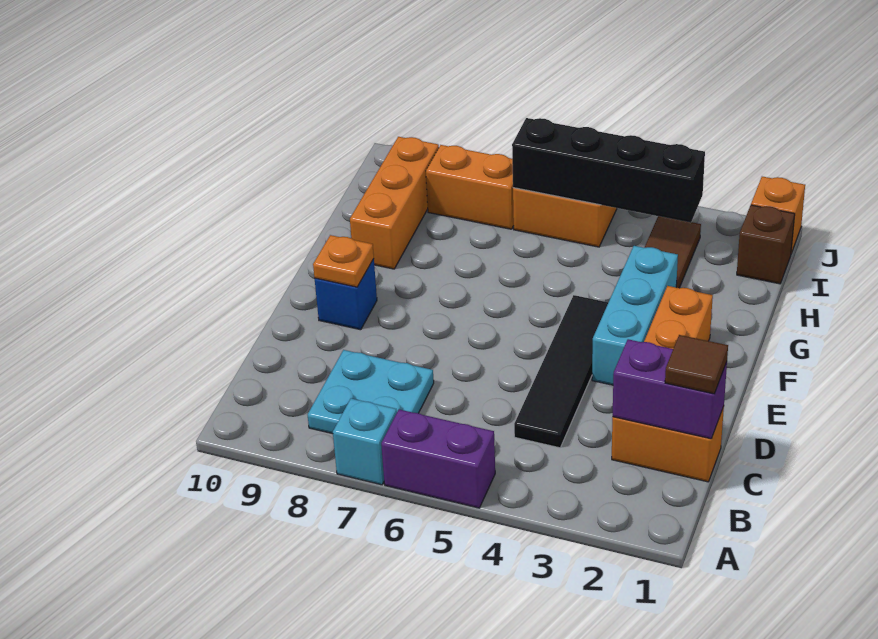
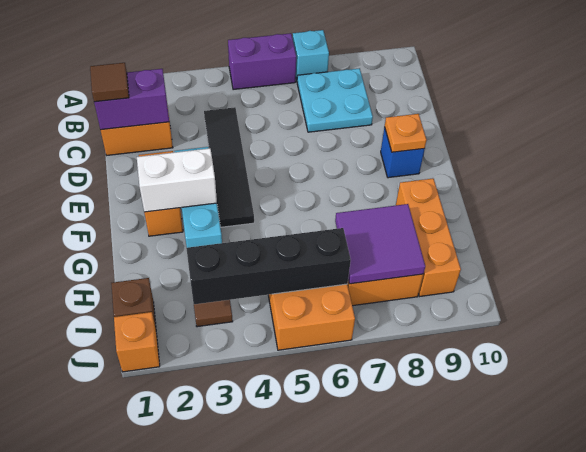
none -> white brick F2:F3 level 2
none -> purple tile H7:I8 level 2

